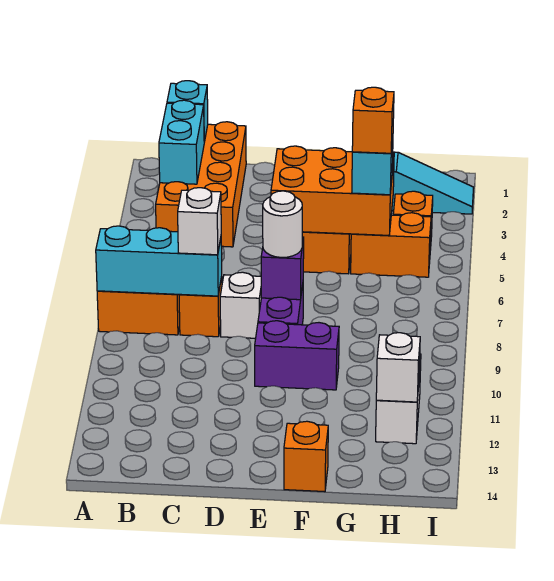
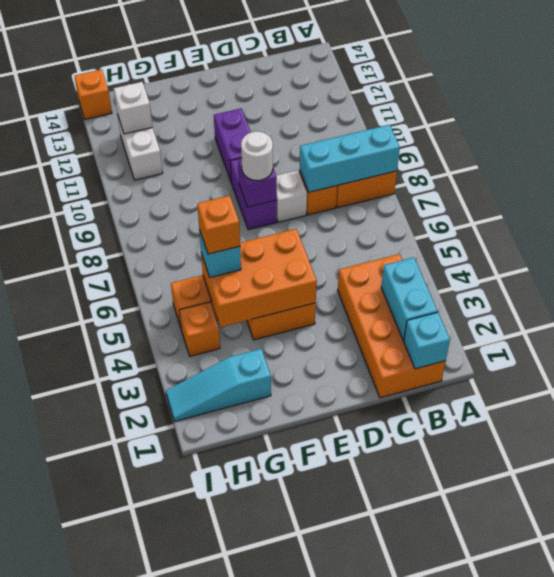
white brick C8 level 3 -> none
purple brick E10:F10 level 1 -> purple brick E10:E11 level 1
orange brick F14 level 1 -> orange brick I14 level 1

